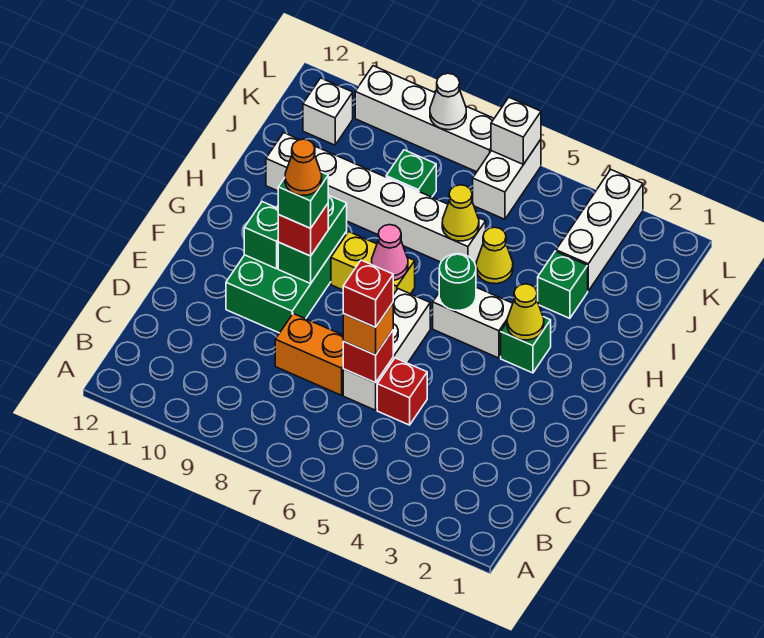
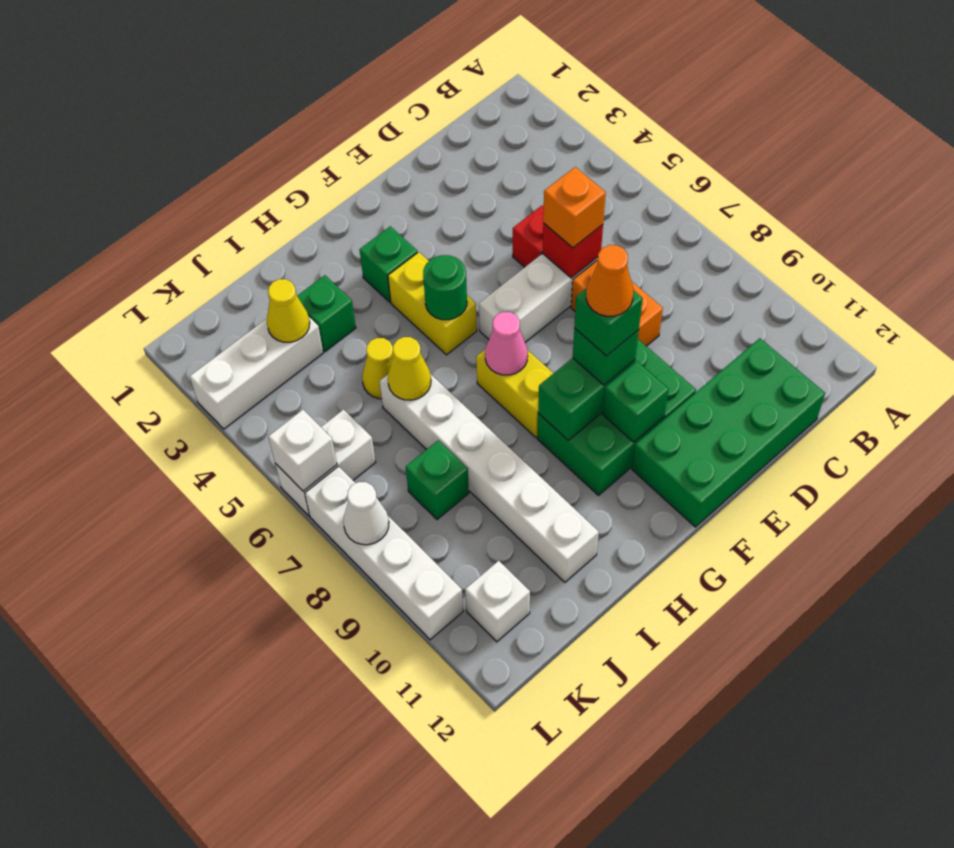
none -> green brick C11:F12 level 1
red brick D6 level 4 -> none
red brick F9 level 3 -> green brick F9 level 3
yellow cone G3 level 2 -> yellow cone J3 level 2
white brick G4:G5 level 1 -> yellow brick G4:G5 level 1

